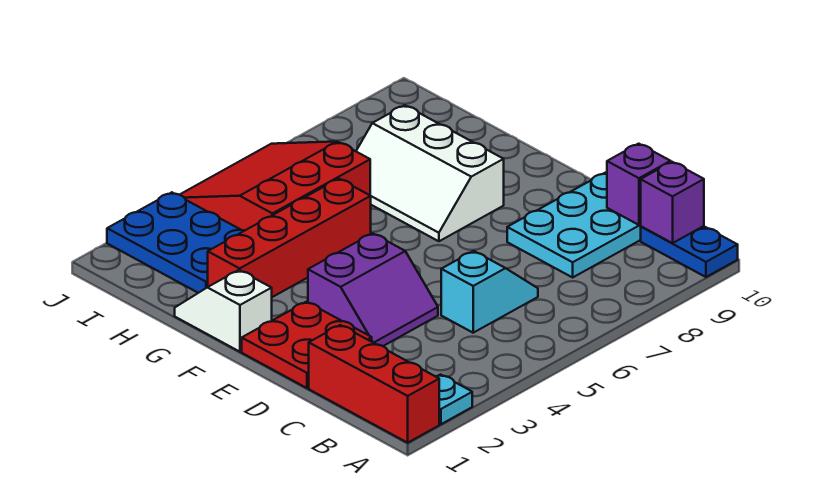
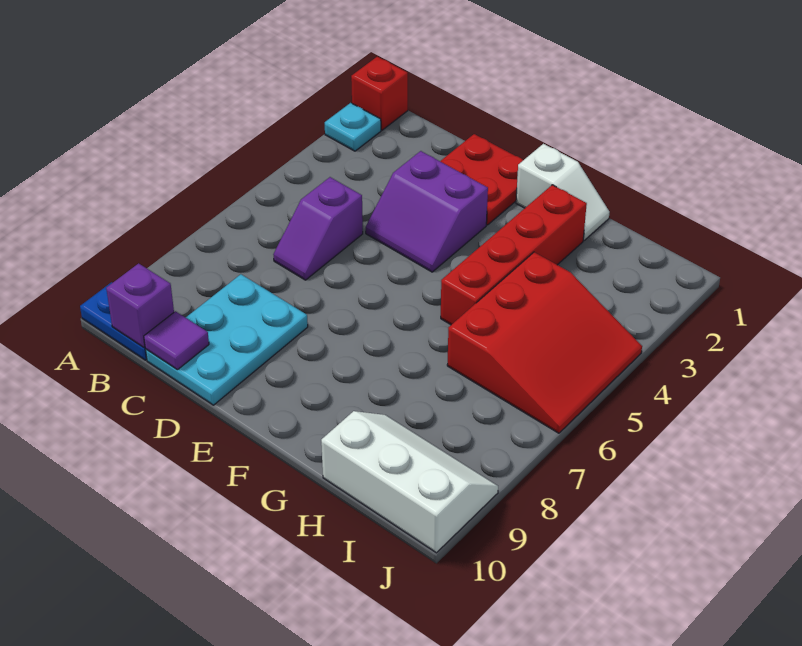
red brick A1:C1 level 1 -> red brick A1 level 1
cyan slope C5:C6 level 1 top 5 -> purple slope C5:C6 level 1 top 5
purple brick C10 level 2 -> purple tile C10 level 2
purple slope D3:E4 level 1 top E -> purple slope D3:E4 level 1 top 3
white slope F7:H8 level 1 top 8 -> white slope H9:J10 level 1 top 10
blue plate H2:J3 level 1 -> none

